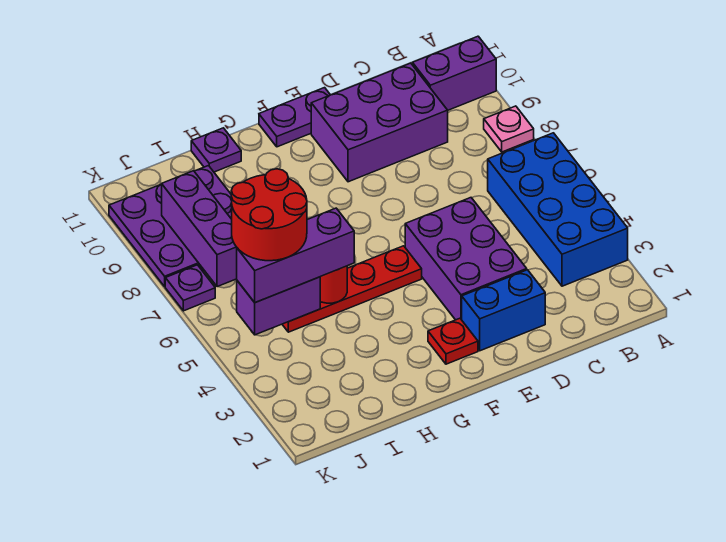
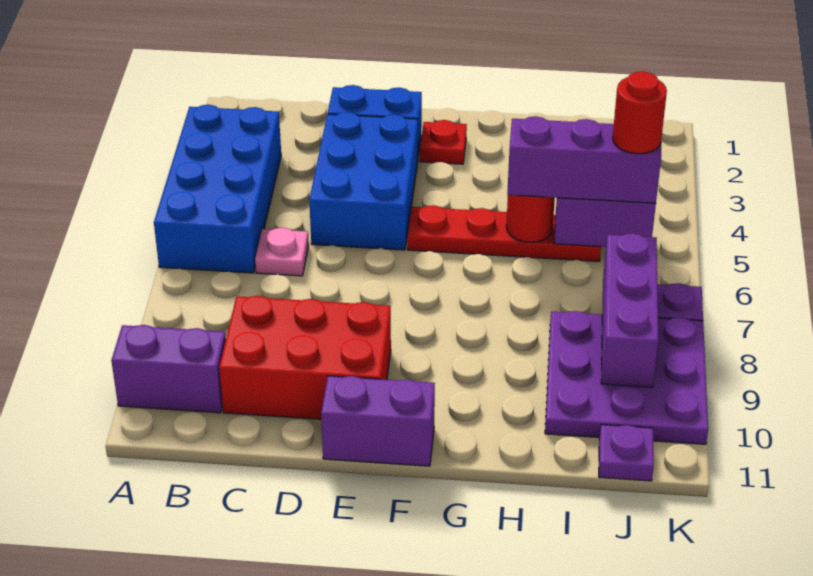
pink plate A8 level 1 -> pink plate C6 level 1
purple brick C9:E10 level 1 -> red brick C9:E10 level 1
purple brick D3:E5 level 1 -> blue brick D3:E5 level 1
purple plate E11:F11 level 1 -> purple brick E11:F11 level 1
purple plate H11 level 1 -> purple plate J11 level 1
red round brick I5:J6 level 4 -> red round brick J5 level 4

